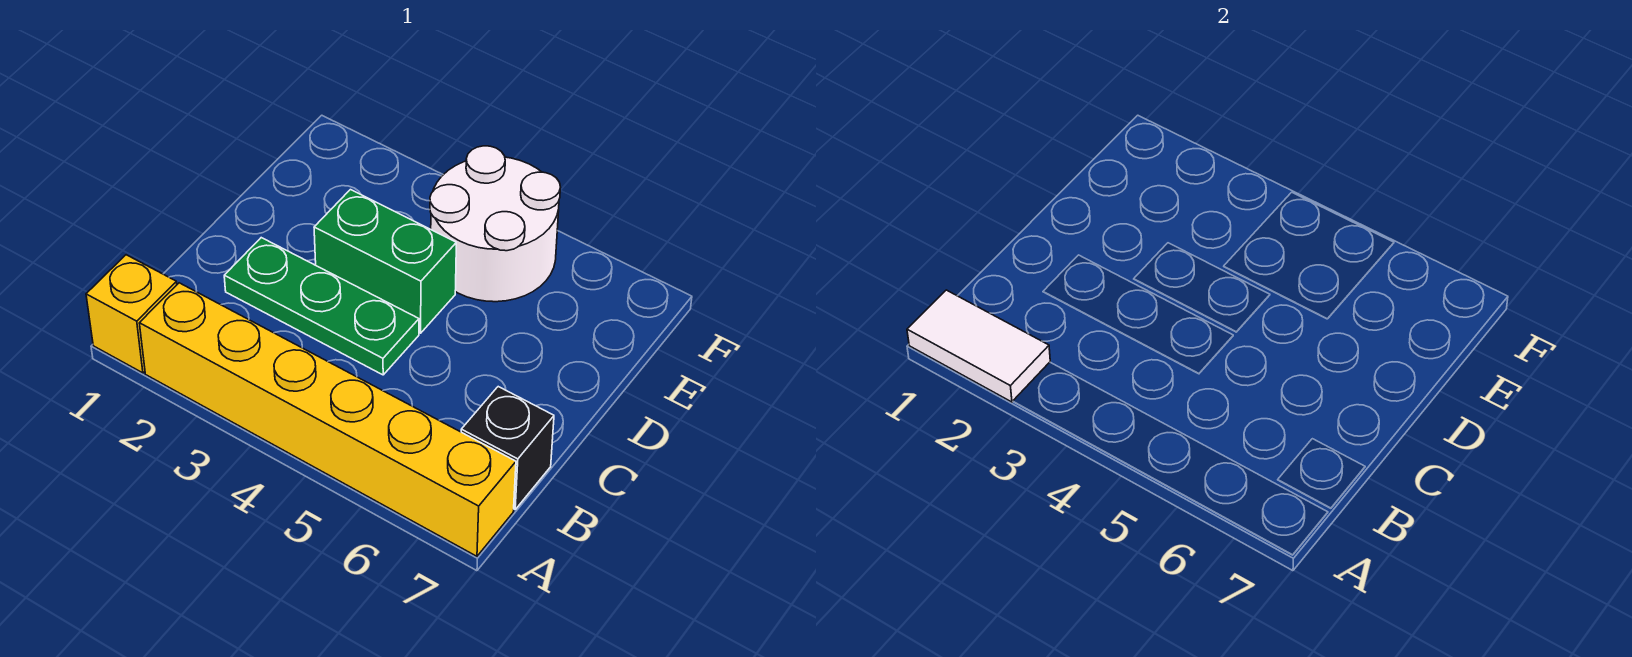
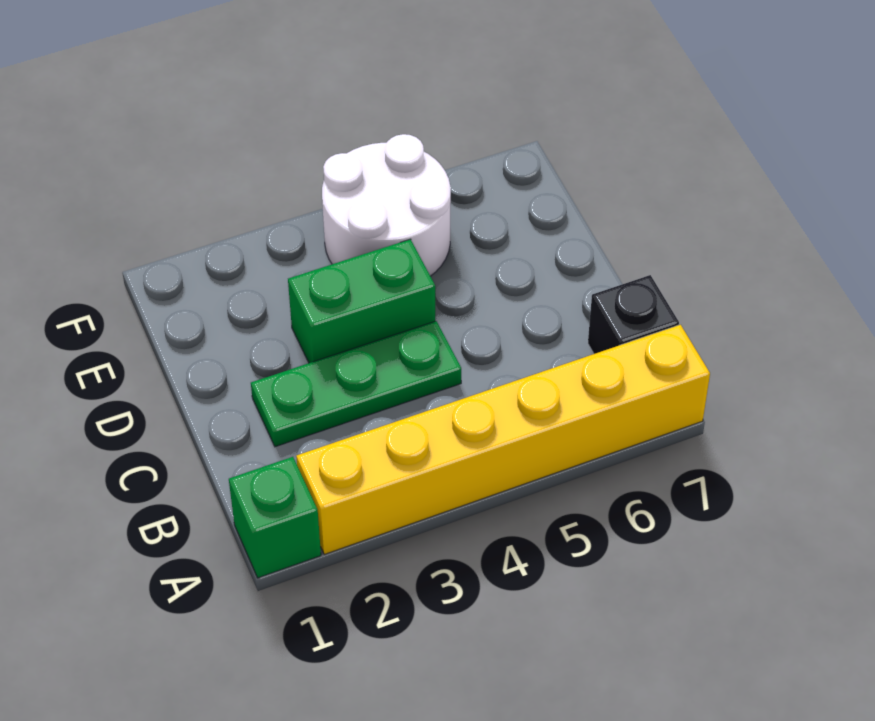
yellow brick A1 level 1 -> green brick A1 level 1
white tile A1:A2 level 2 -> none

